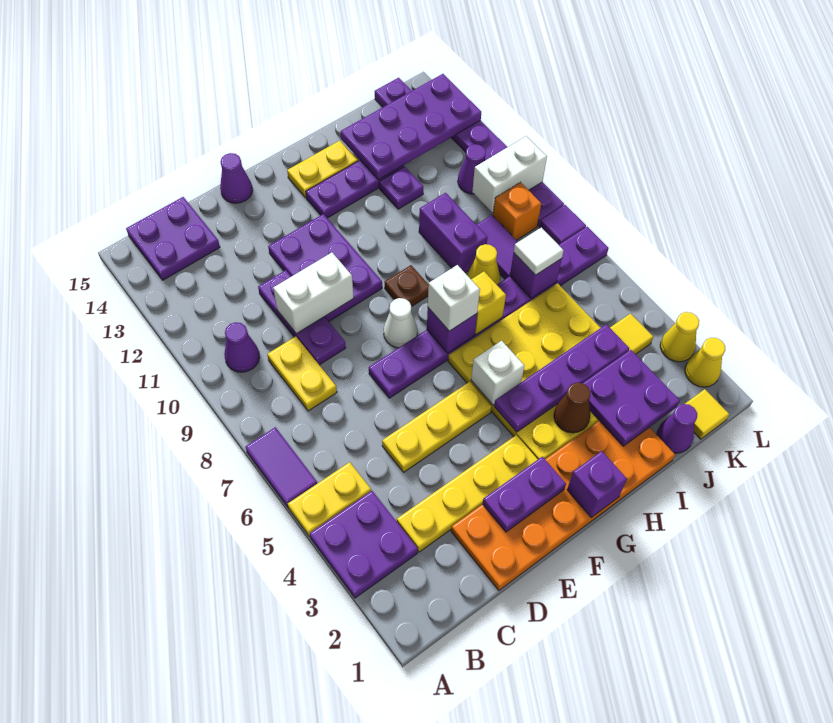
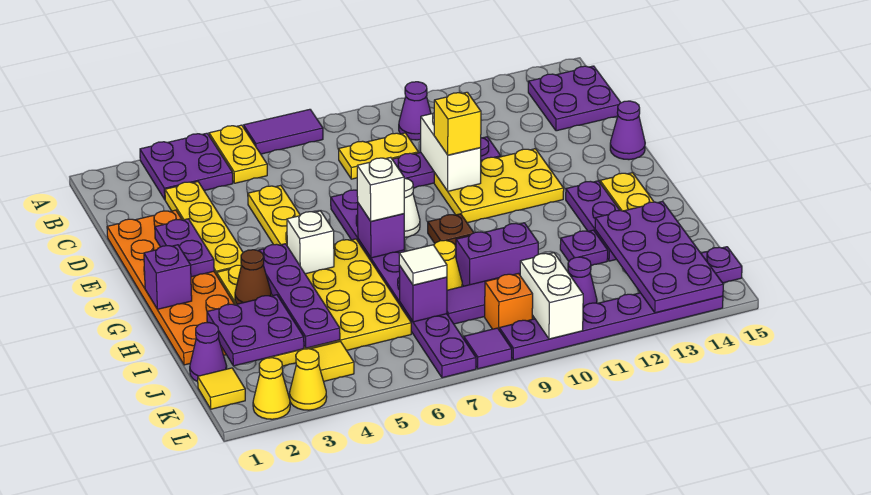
purple plate E10:F12 level 1 -> yellow plate E10:F12 level 1
yellow brick H7 level 2 -> yellow brick E10 level 3

